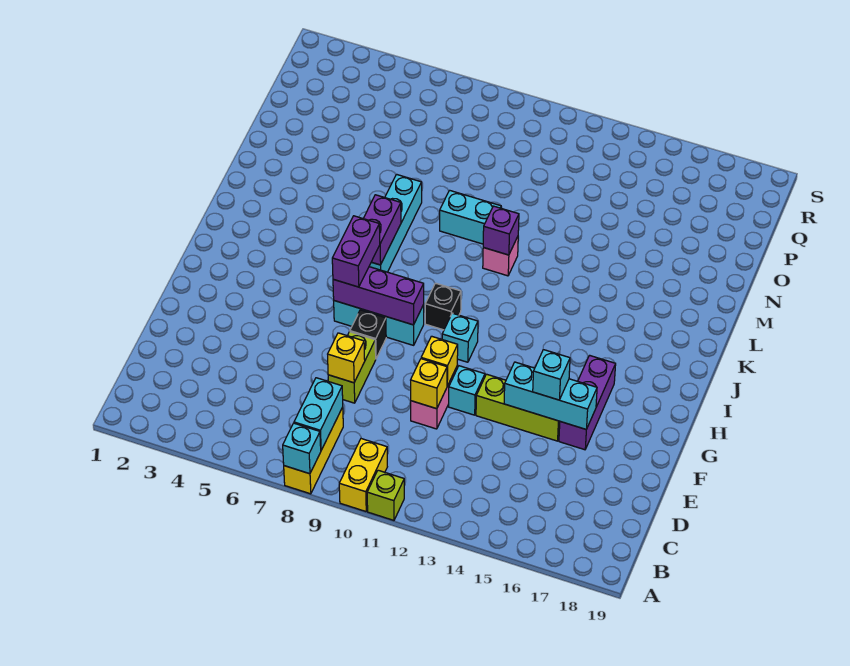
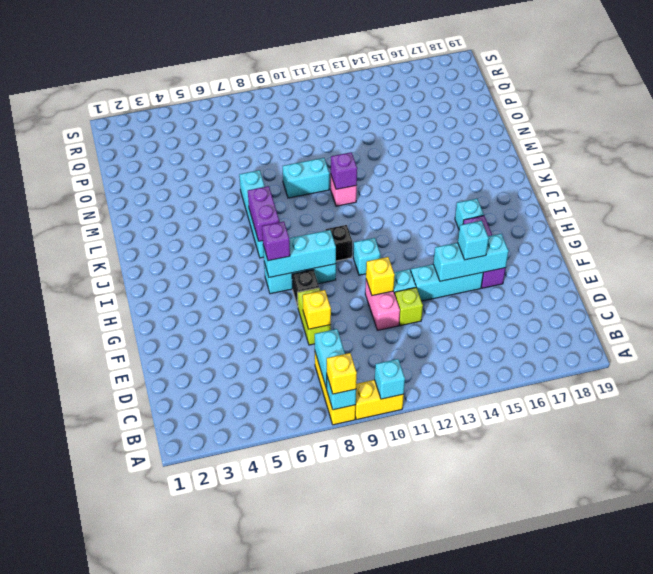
yellow brick A10:B10 level 1 -> yellow brick A9:A10 level 1
none -> cyan brick A10 level 2
lime brick A11 level 1 -> lime brick E12 level 1
yellow brick E11 level 2 -> yellow brick A8 level 3
lime brick F13:F15 level 1 -> cyan brick F13:F15 level 1
purple brick H7:H9 level 2 -> cyan brick H7:H9 level 2
purple brick H7:I7 level 3 -> purple brick H7 level 3
none -> cyan brick I16 level 1

